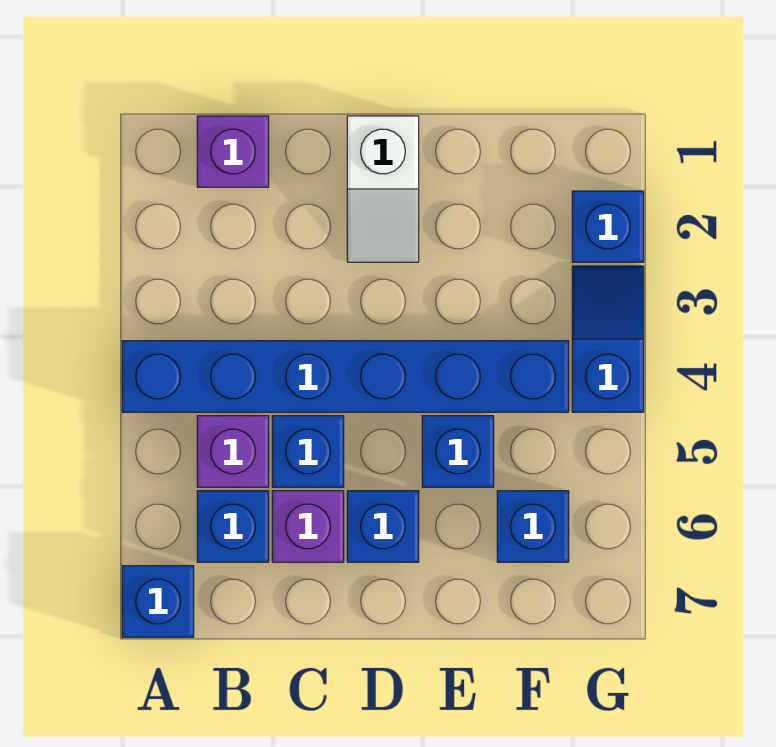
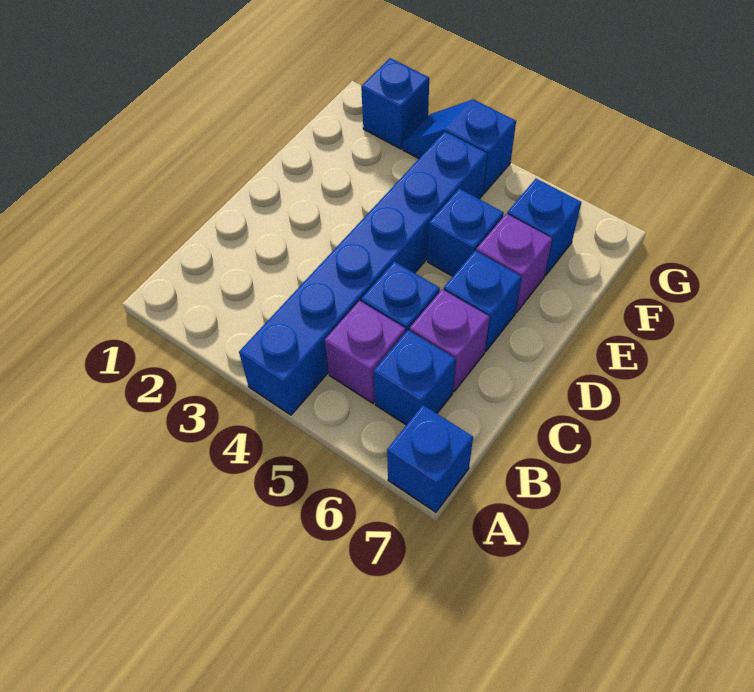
purple brick B1 level 1 -> purple brick E6 level 1
white slope D1:D2 level 1 top 1 -> none

